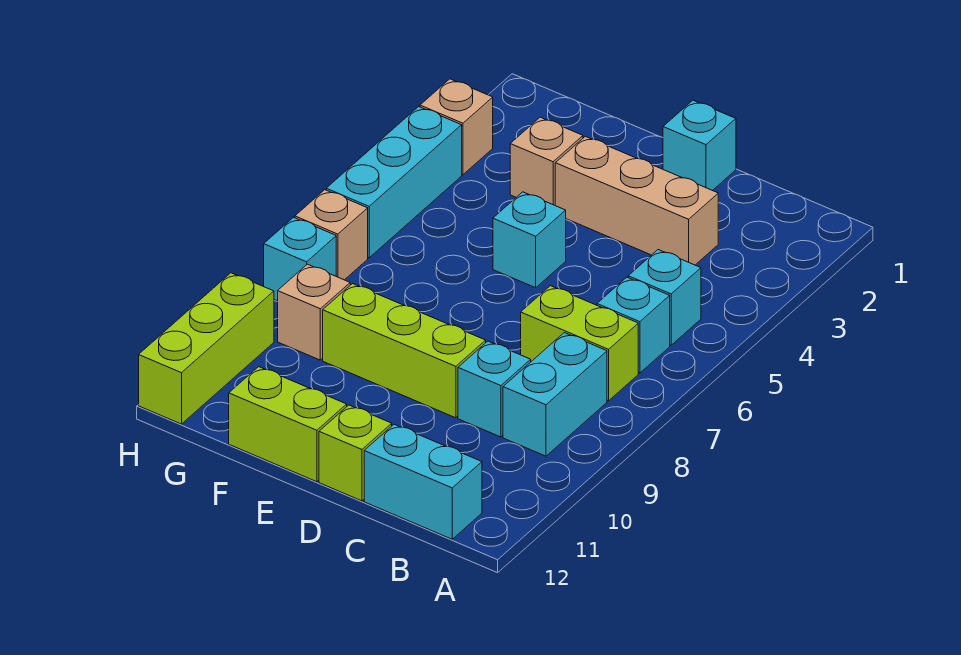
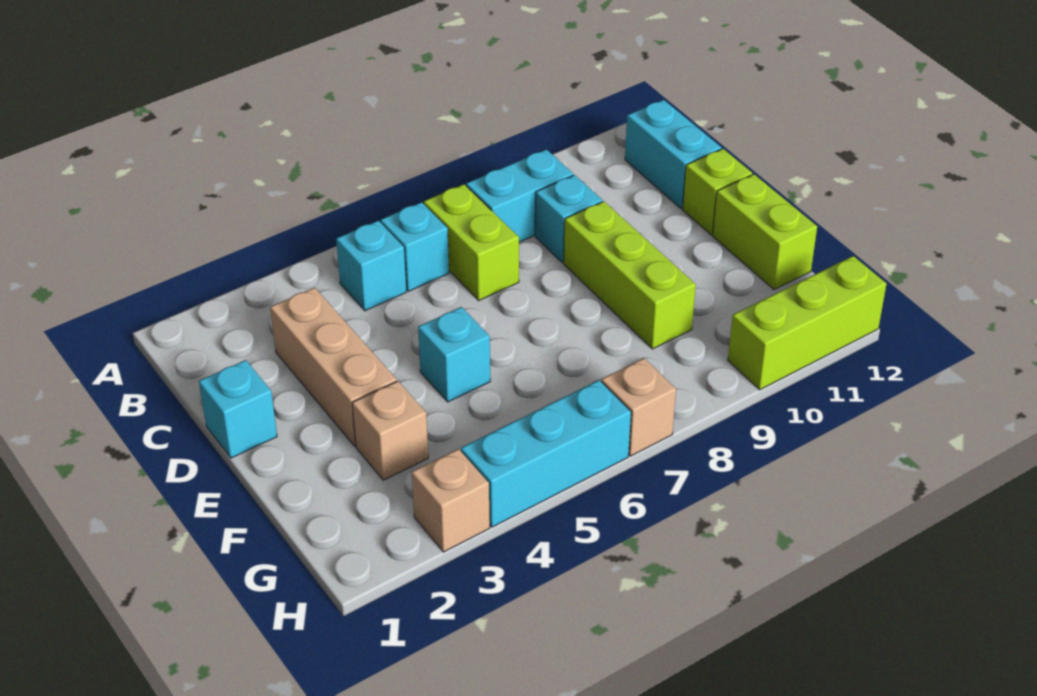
tan brick G9 level 1 -> none
cyan brick H8 level 1 -> none

